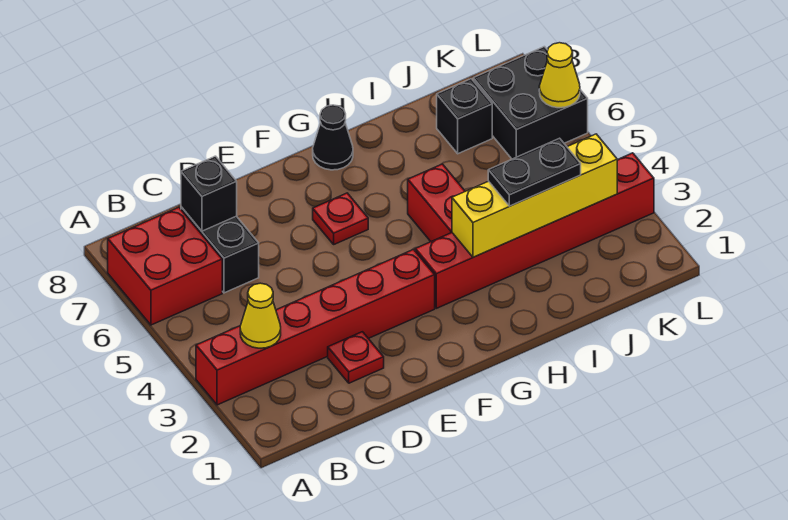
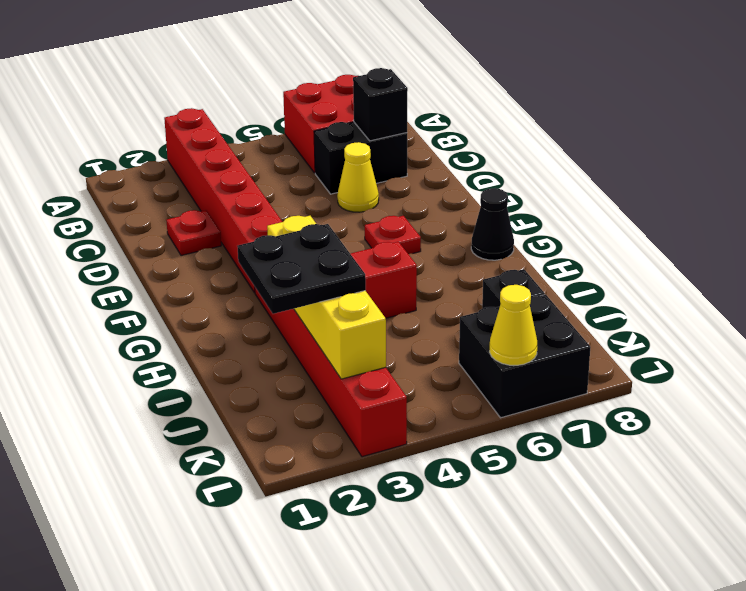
yellow cone B3 level 2 -> yellow cone D6 level 1
black plate I3:J3 level 3 -> black plate I2:J3 level 3

